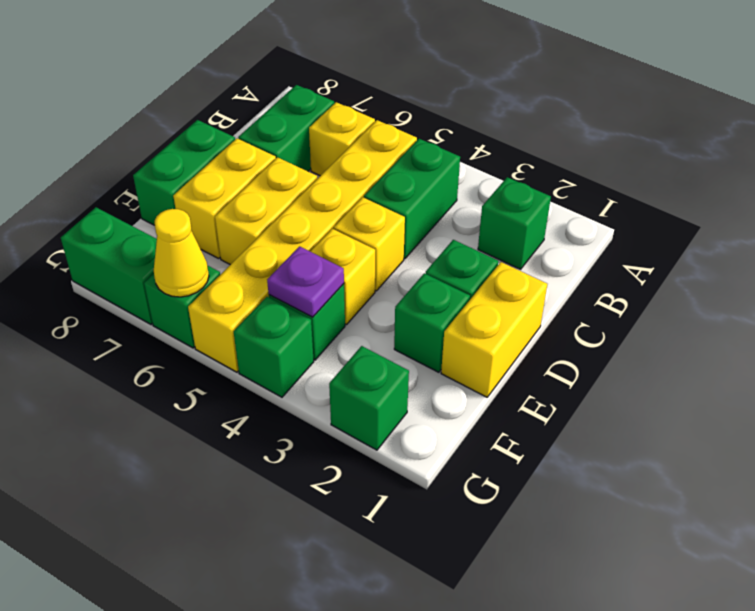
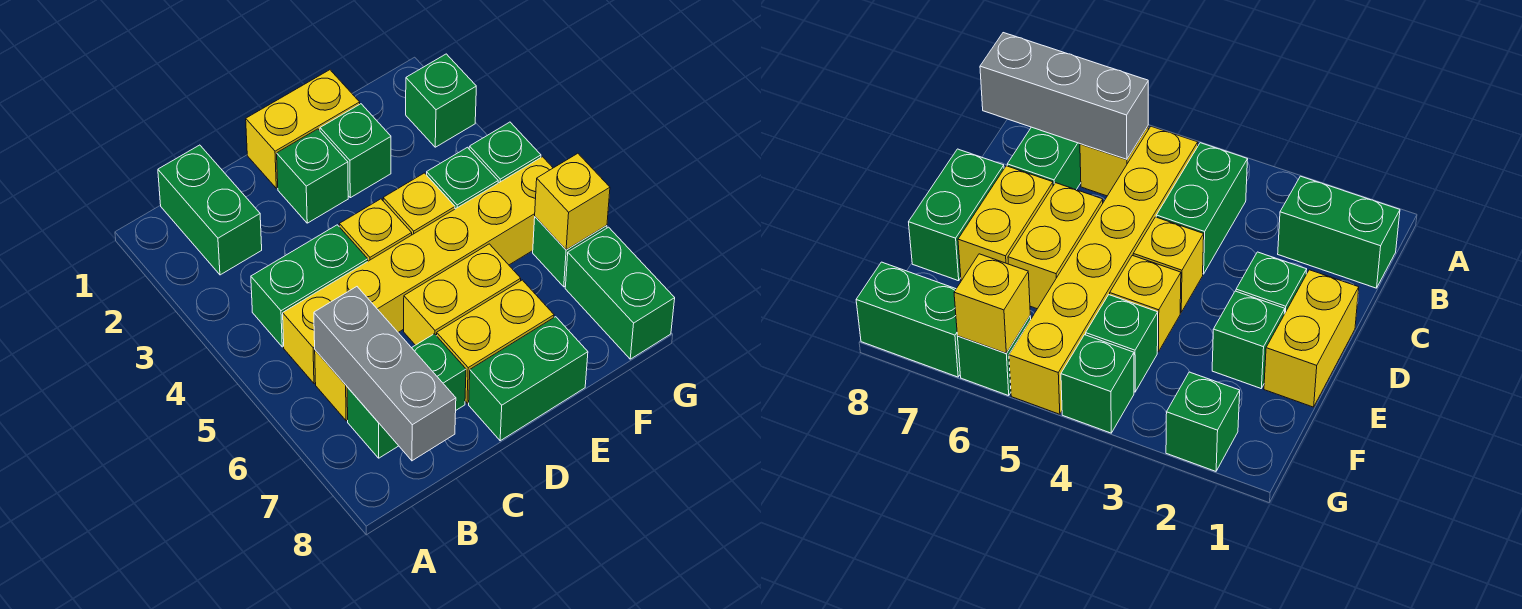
green brick B2 level 1 -> green brick B1:B2 level 1
none -> grey brick B6:B8 level 2
purple plate F4 level 2 -> none
yellow cone G6 level 2 -> yellow brick G6 level 2

